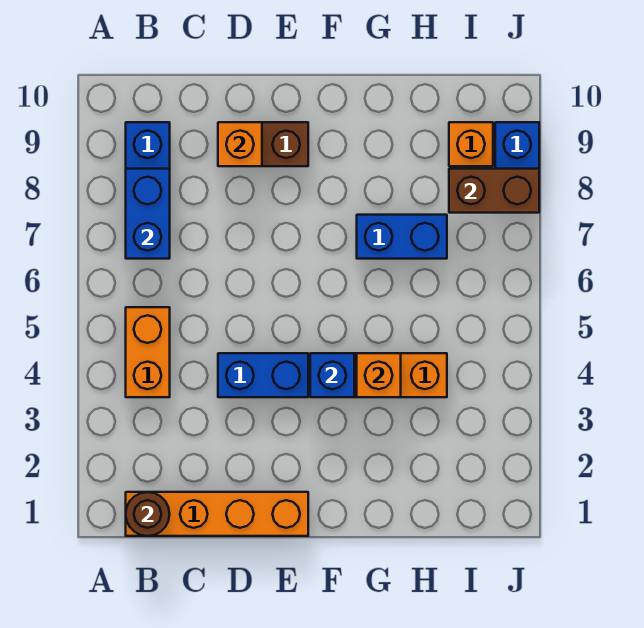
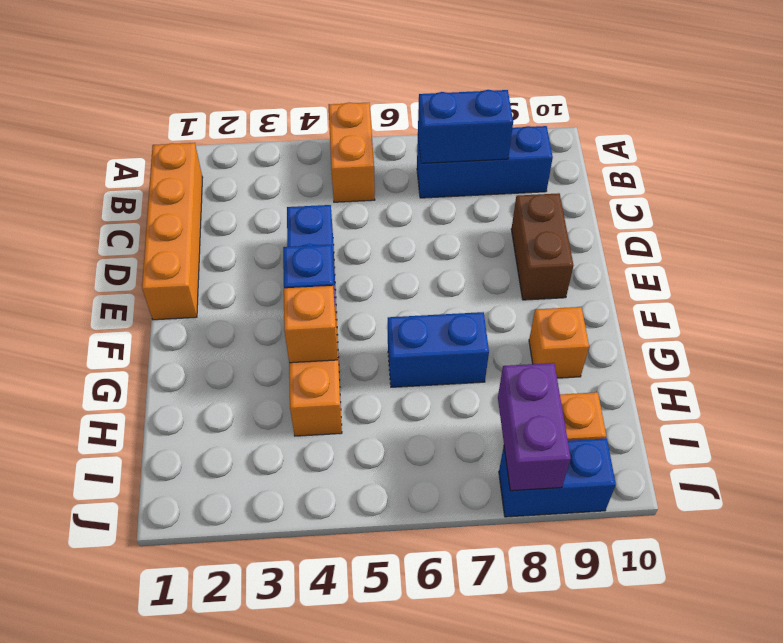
brown round brick B1 level 2 -> none
orange brick B4:B5 level 1 -> orange brick A5:B5 level 1
orange brick D9 level 2 -> orange brick G9 level 1
blue brick G7:H7 level 1 -> blue brick G6:G7 level 1
brown brick I8:J8 level 2 -> purple brick I8:J8 level 2

